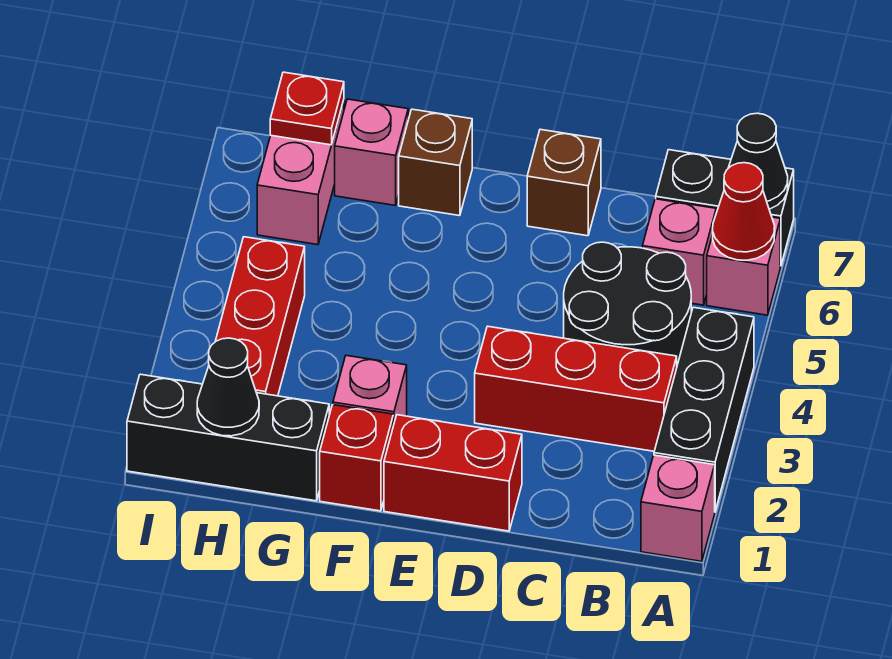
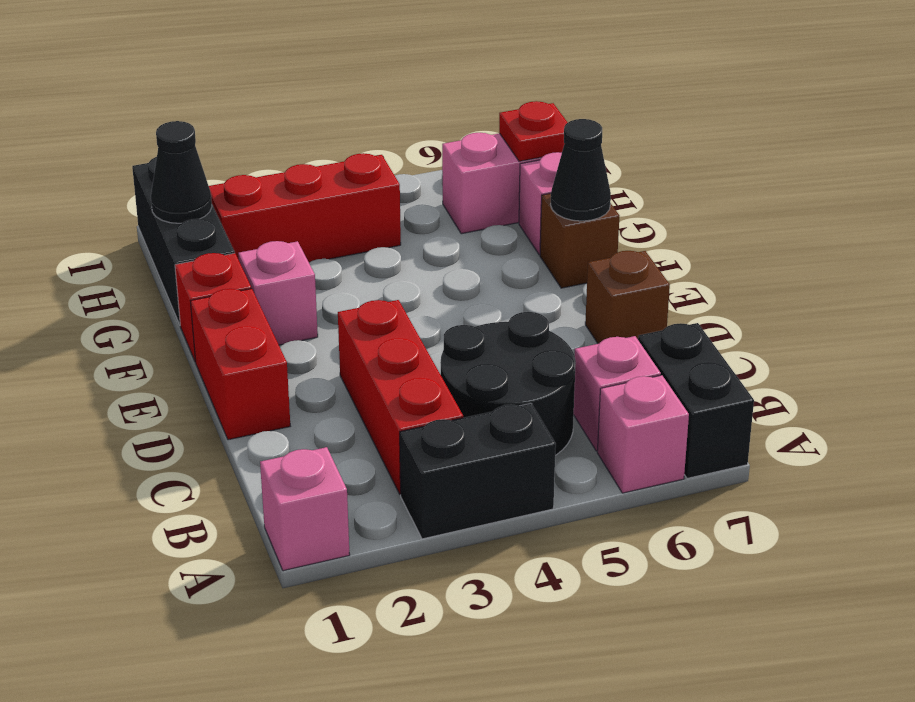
black brick A2:A4 level 1 -> black brick A3:A4 level 1
red cone A6 level 2 -> none
black cone A7 level 2 -> black cone F7 level 2

